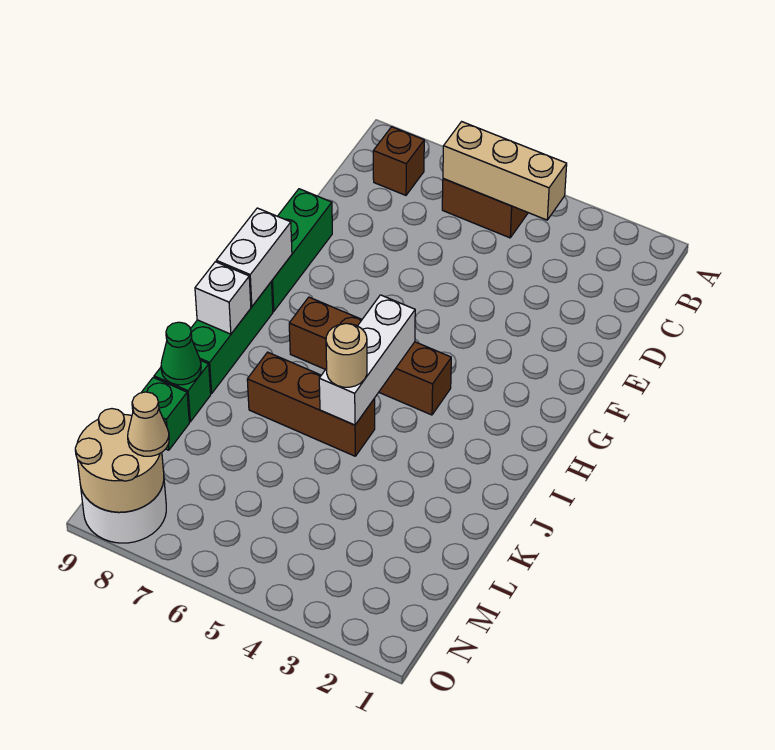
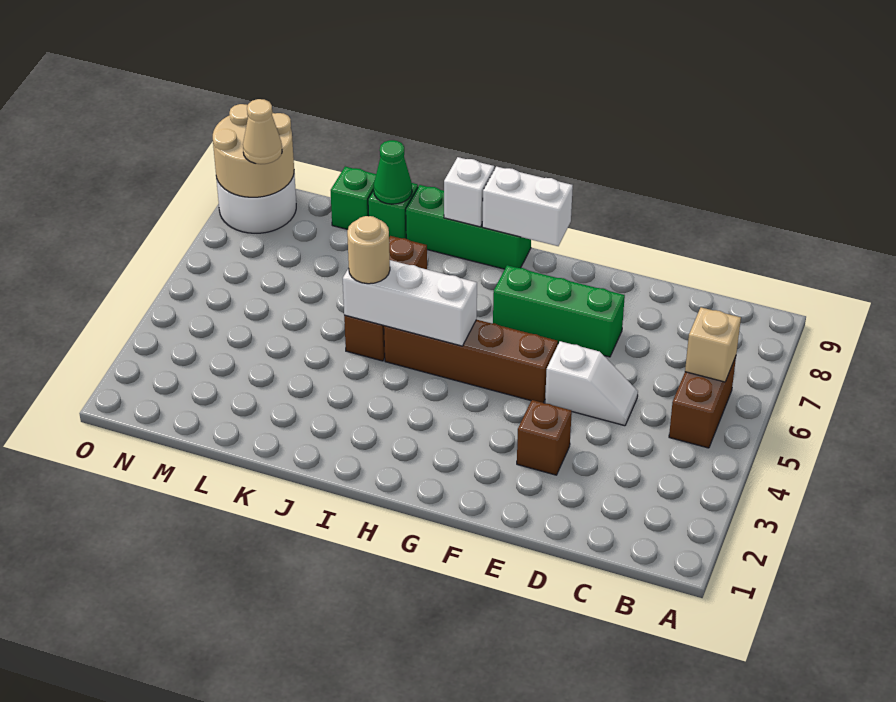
tan brick B4:B6 level 2 -> tan brick B6 level 2
brown brick B8 level 1 -> brown brick E3 level 1
none -> white slope D5:E5 level 1 top E
green brick E9:G9 level 1 -> green brick E7:G7 level 1
brown brick H4:H7 level 1 -> brown brick F5:I5 level 1

